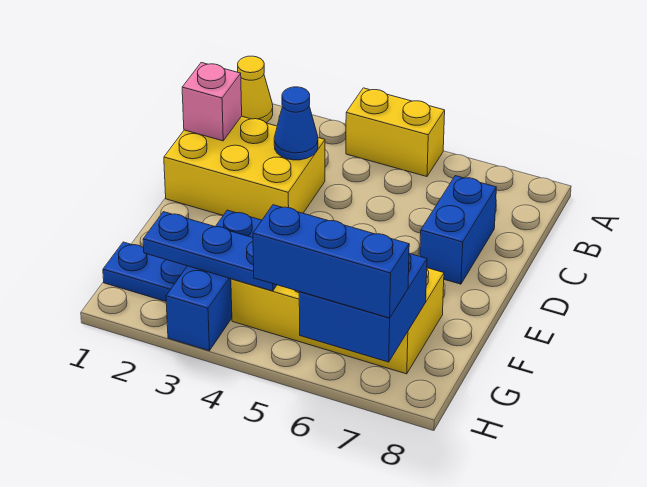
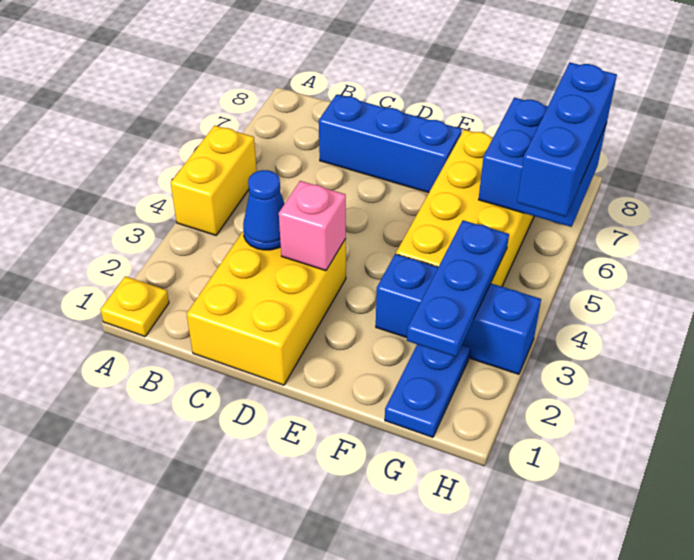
yellow cone A1 level 1 -> yellow plate A1 level 1
pink brick C1 level 2 -> pink brick D3 level 2
blue brick C7:D7 level 1 -> blue brick C7:E7 level 1

